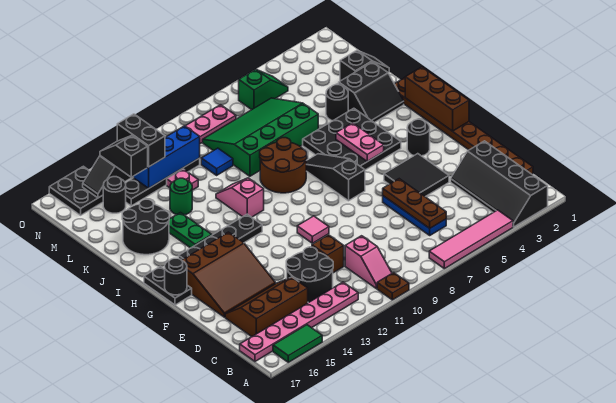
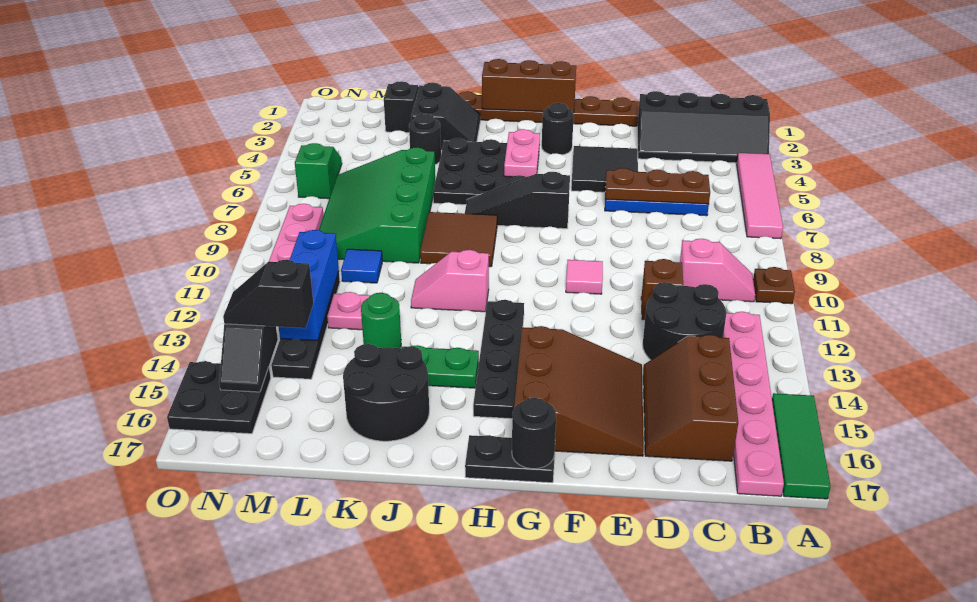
green tile A15:A16 level 1 -> green tile A15:A17 level 1
pink plate H5:I5 level 2 -> pink plate H4:H5 level 2
brown round brick I8:J9 level 1 -> brown tile I8:J9 level 1
black brick M13:N13 level 3 -> none
black round brick M15 level 1 -> none

